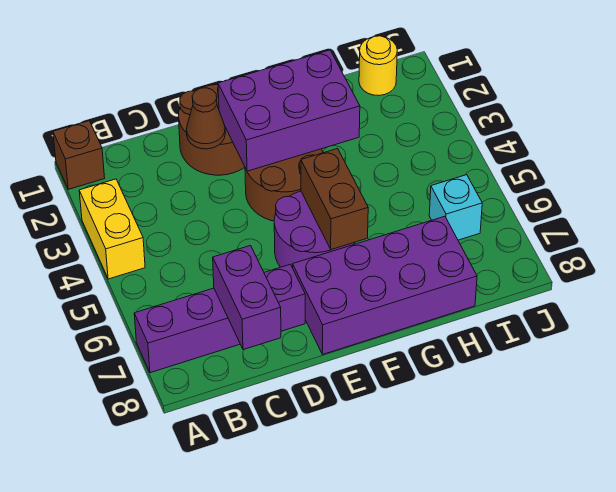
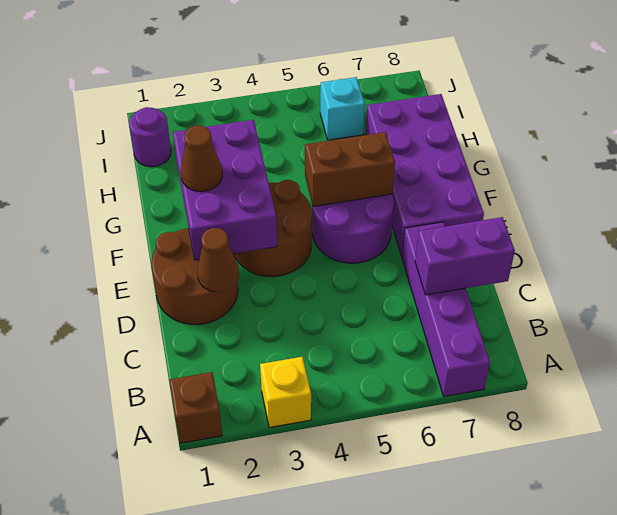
yellow brick A3:A4 level 1 -> yellow brick A3 level 1
none -> brown cone F2 level 3
yellow round brick I1 level 1 -> purple round brick I1 level 1

